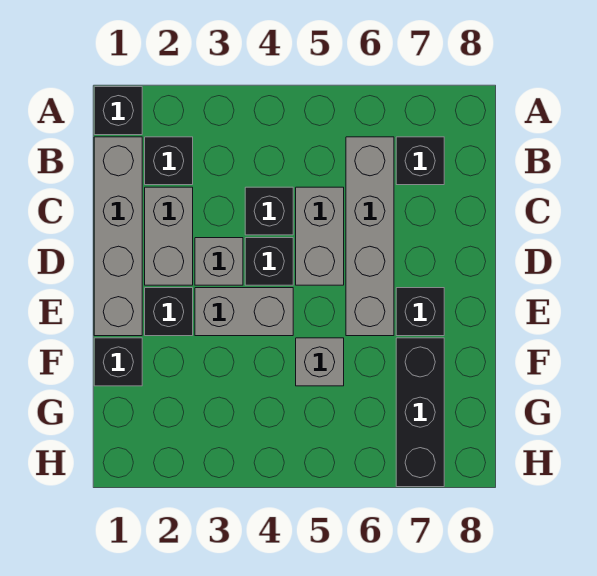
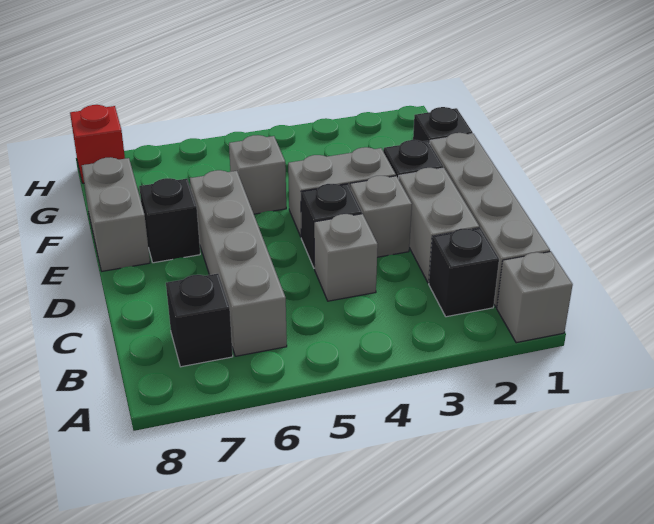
black brick A1 level 1 -> grey brick A1 level 1
black brick C4 level 1 -> grey brick C4 level 1
grey brick C5:D5 level 1 -> grey brick E8:F8 level 1
black brick F7:H7 level 1 -> none
none -> red brick H8 level 1

